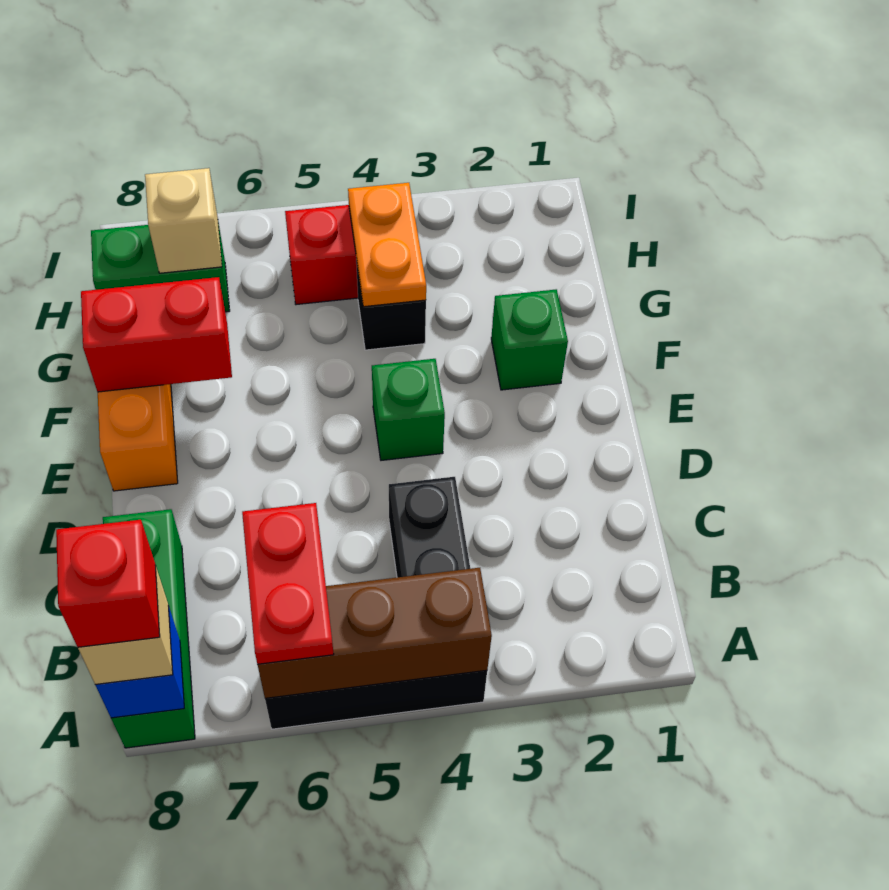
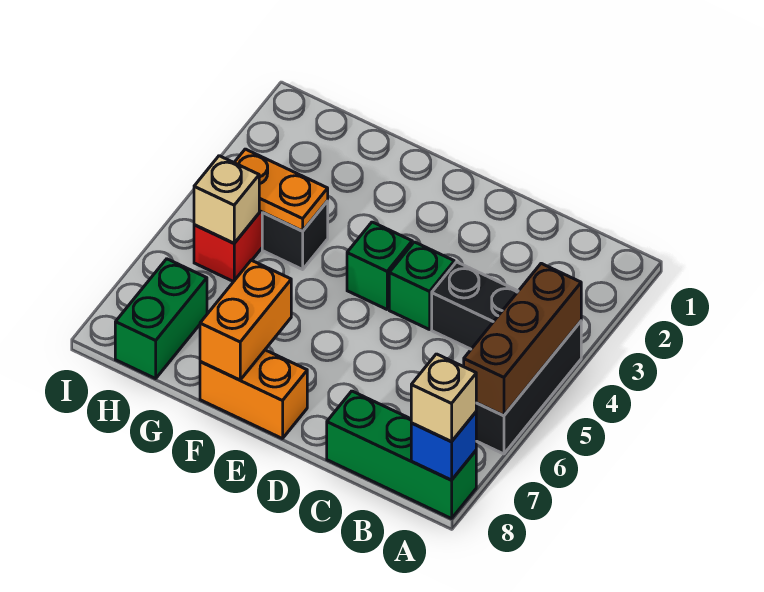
red plate A6:B6 level 3 -> none
red brick A8 level 4 -> none
green brick F2 level 1 -> green brick D4 level 1
red brick F7:F8 level 2 -> orange brick F7:F8 level 2
tan brick H7 level 2 -> tan brick H5 level 2

